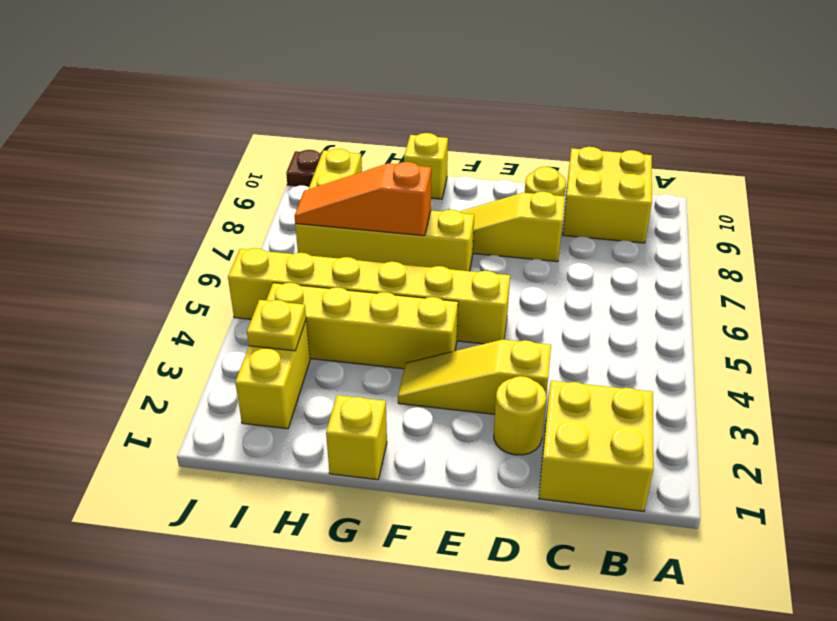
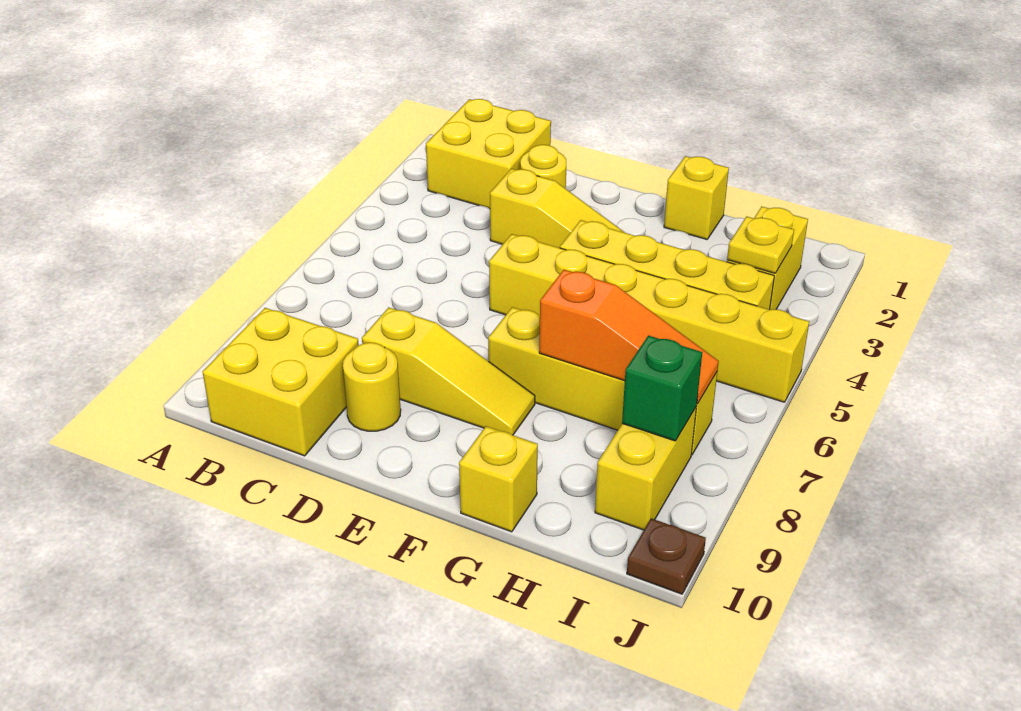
none -> green brick I8 level 2

